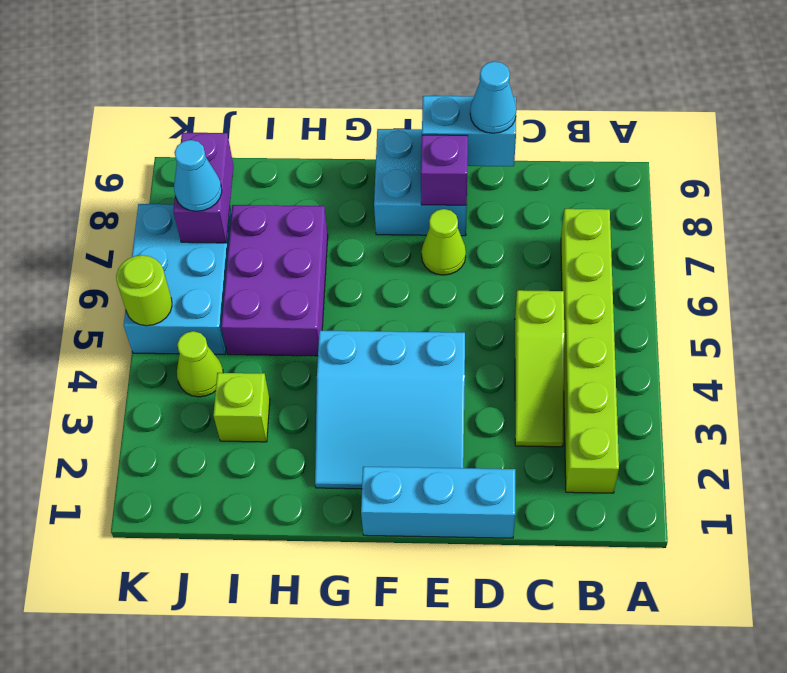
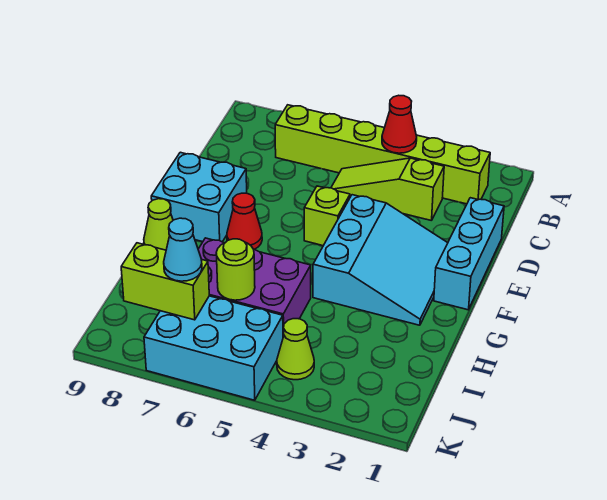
none -> red cone B4 level 2
lime slope C3:C5 level 1 top 5 -> lime slope C3:C5 level 1 top 3
cyan brick D9:E9 level 2 -> none
cyan cone D9 level 3 -> none
lime cone E7 level 1 -> lime cone G9 level 1
purple brick E8 level 2 -> none
none -> red cone F7 level 1
lime brick I3 level 1 -> lime brick E5 level 1
purple brick J7:J8 level 2 -> lime brick J7:J8 level 2
lime round brick K5 level 2 -> lime round brick I6 level 2

